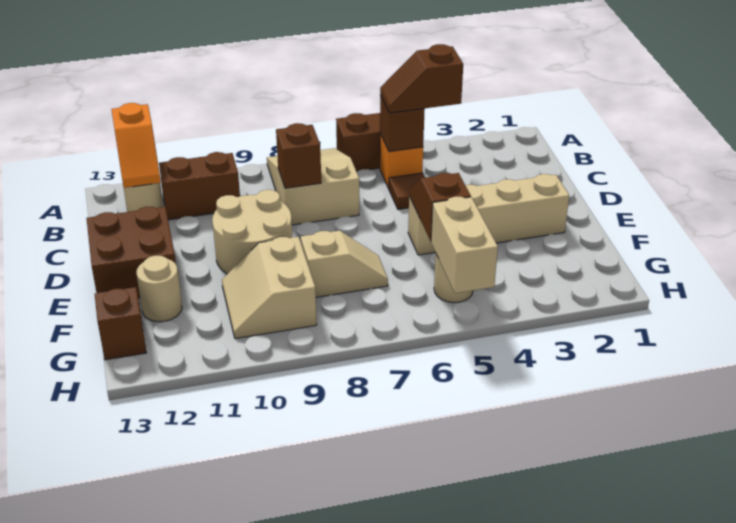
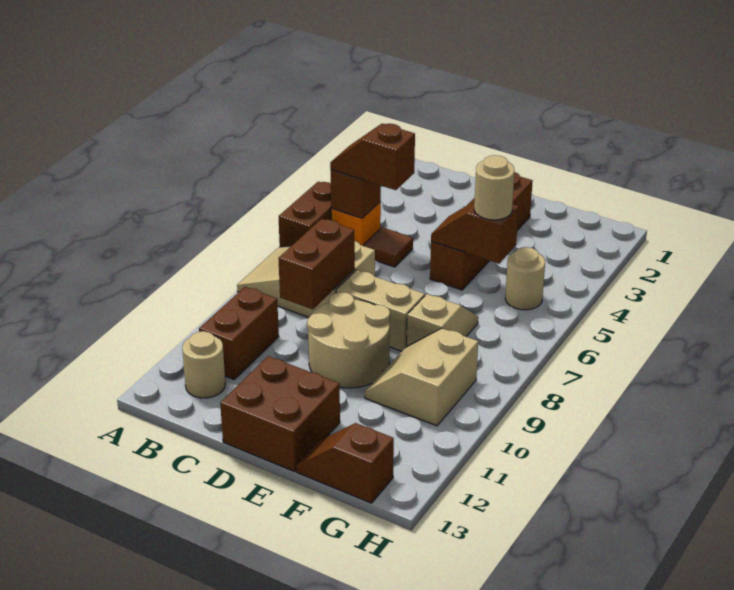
orange slope A12:B12 level 2 top A -> none
brown slope B4:B5 level 3 top 4 -> brown slope B5:C5 level 3 top C
brown brick C8 level 2 -> brown brick C8:C9 level 2
tan brick E2:E5 level 1 -> brown brick E2:E5 level 1
tan slope F9:G10 level 1 top 9 -> tan slope F9:G10 level 1 top G
tan round brick F12 level 1 -> tan round brick F5 level 3
tan brick G5:H5 level 2 -> tan brick D8:E8 level 1

